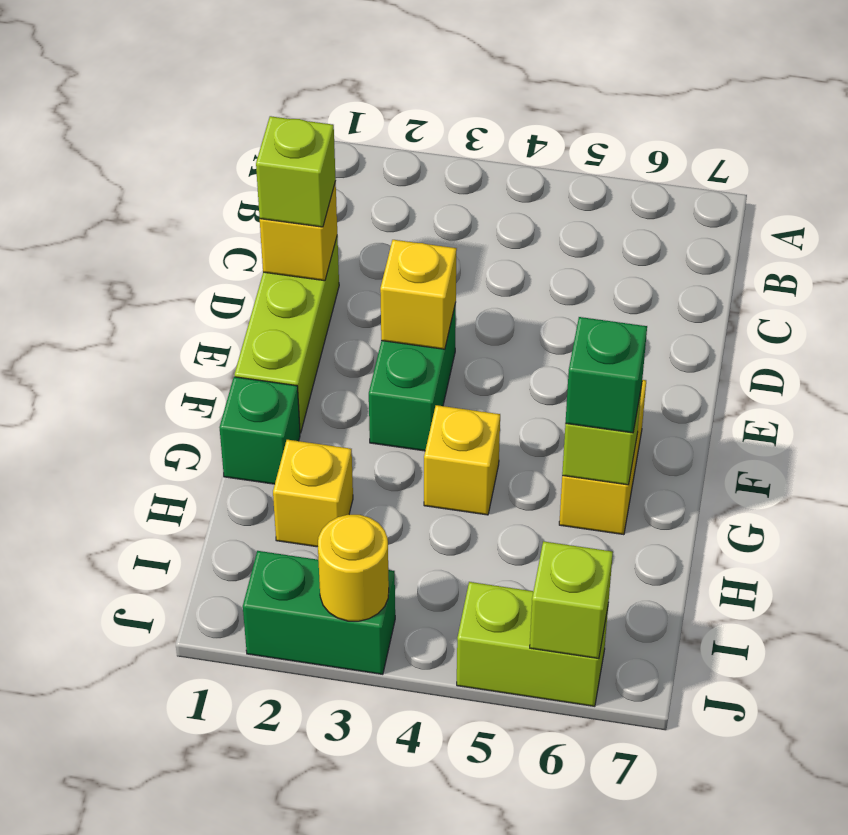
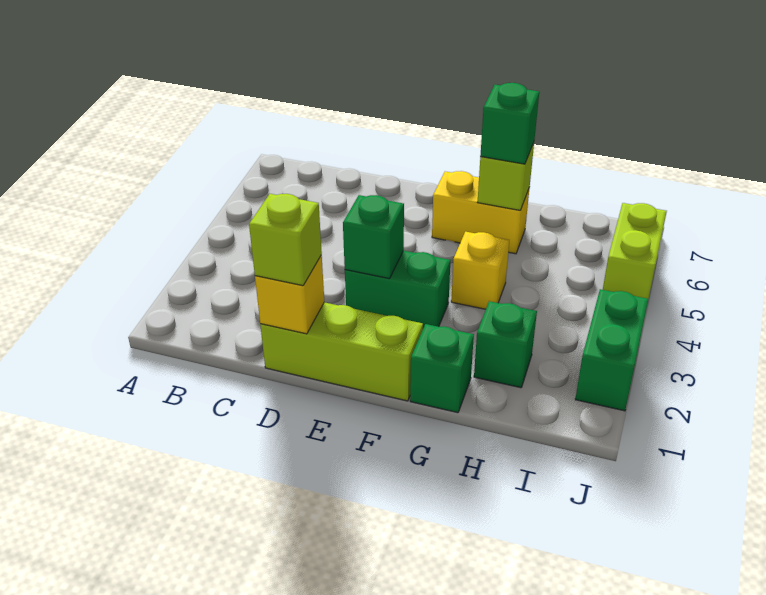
yellow brick E3 level 2 -> green brick E3 level 2
yellow brick H2 level 1 -> green brick H2 level 1
yellow round brick J3 level 2 -> none
lime brick J6 level 2 -> none

